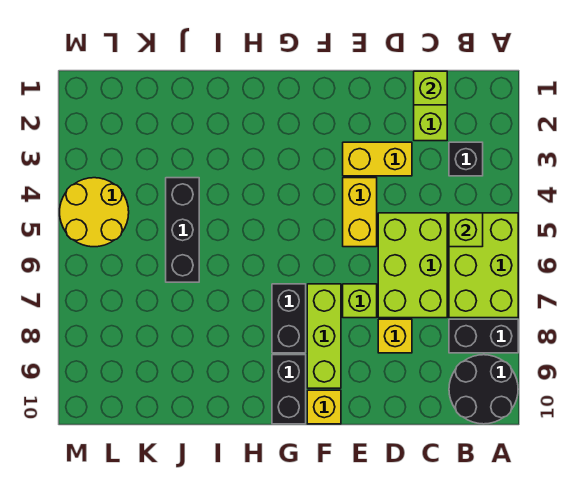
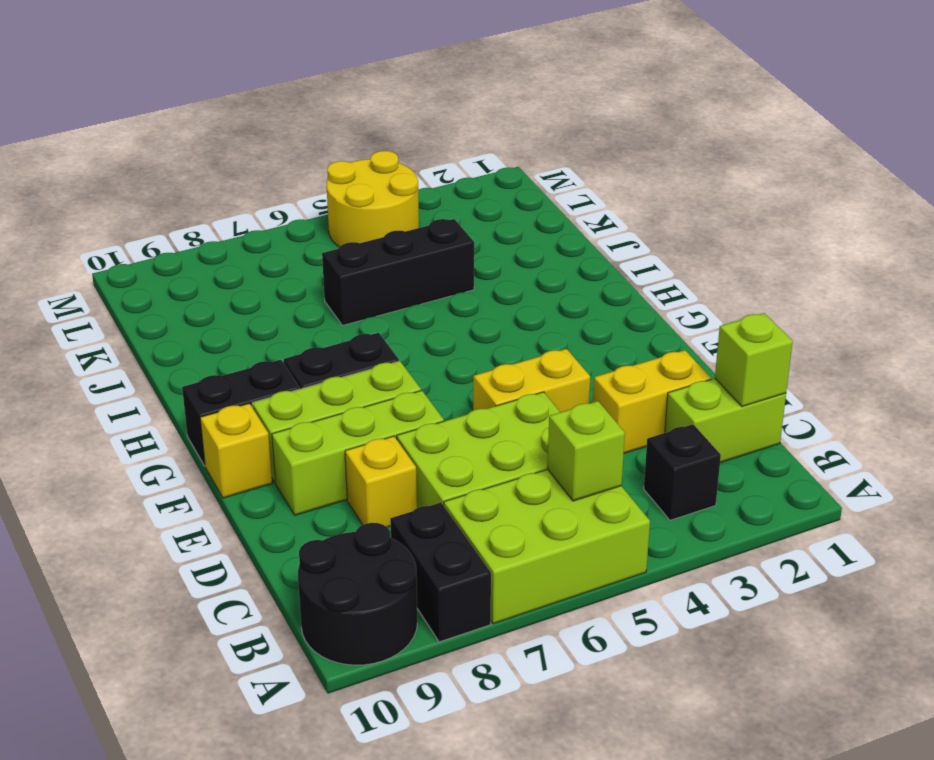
yellow brick D3:E3 level 1 -> yellow brick D2:D3 level 1
lime brick E7 level 1 -> lime brick E7:E9 level 1

